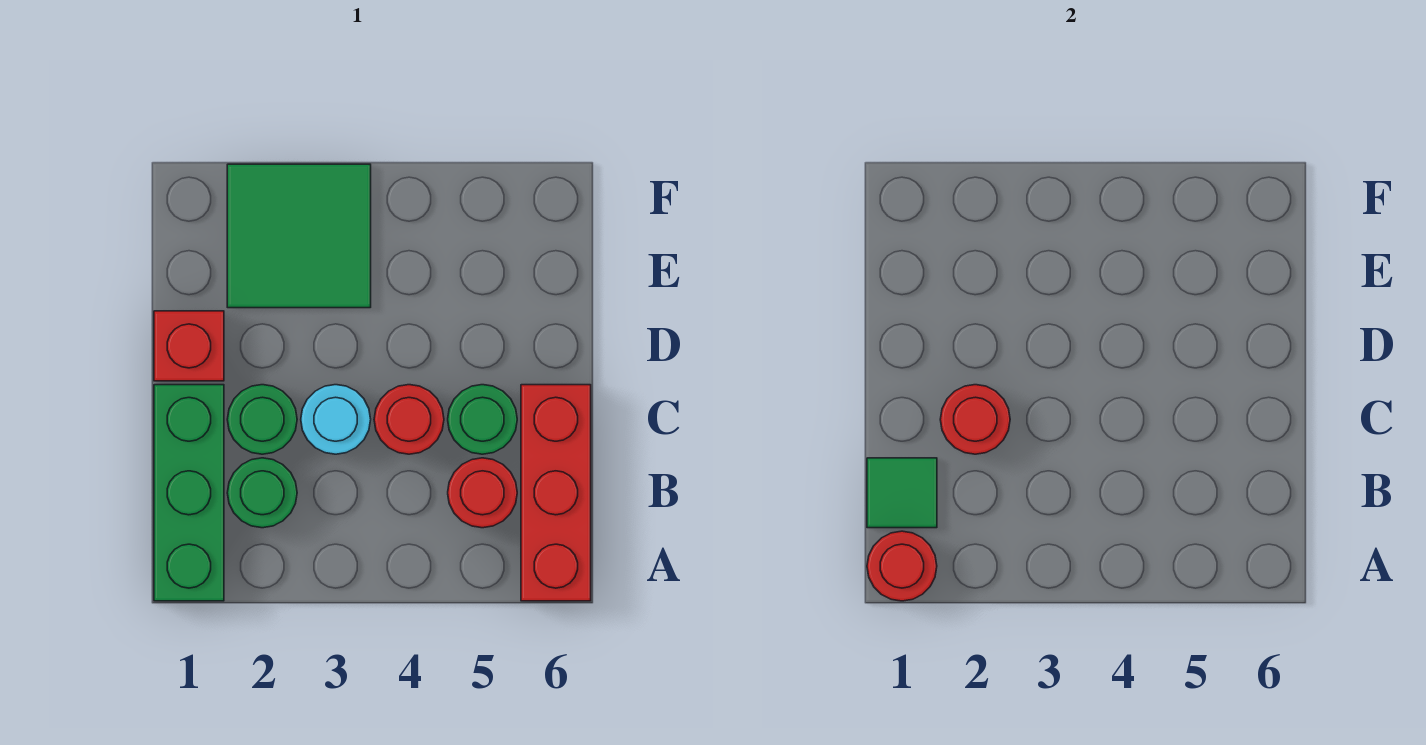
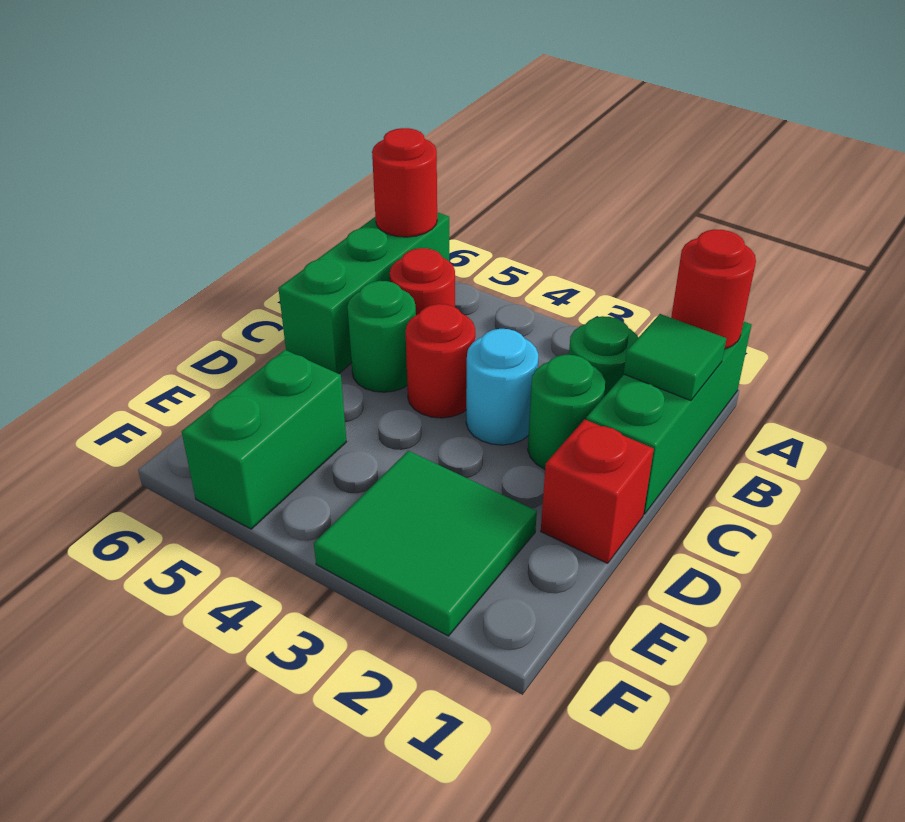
red brick A6:C6 level 1 -> green brick A6:C6 level 1
red round brick C2 level 2 -> red round brick A6 level 2
none -> green brick E5:F5 level 1

